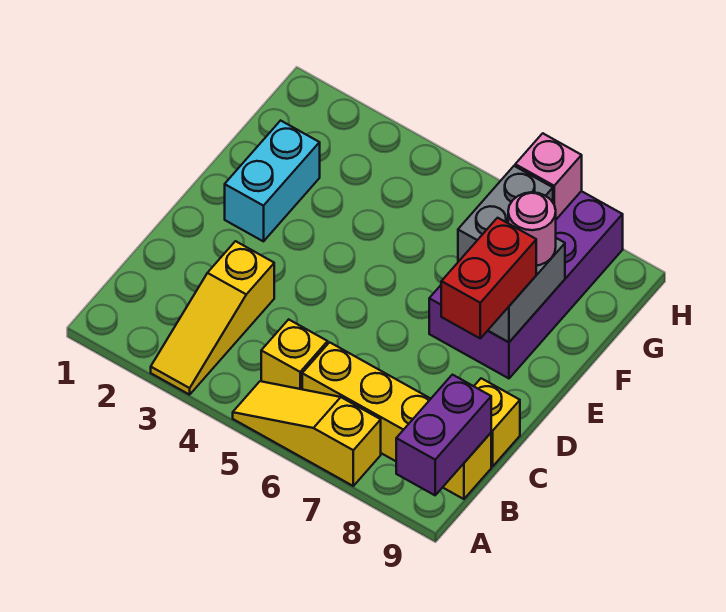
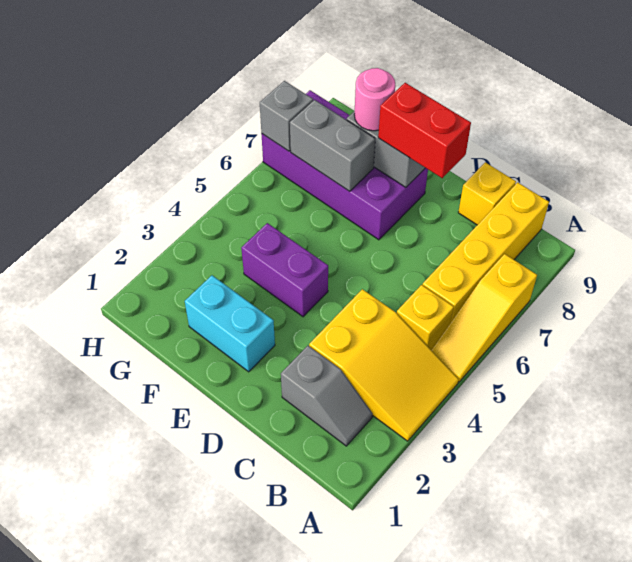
yellow slope A3:C3 level 1 top C -> yellow slope A3:C4 level 1 top C
purple brick A9:B9 level 2 -> purple brick E4:F4 level 1
none -> grey slope B2:C2 level 1 top C
pink brick H7 level 2 -> grey brick H7 level 2

